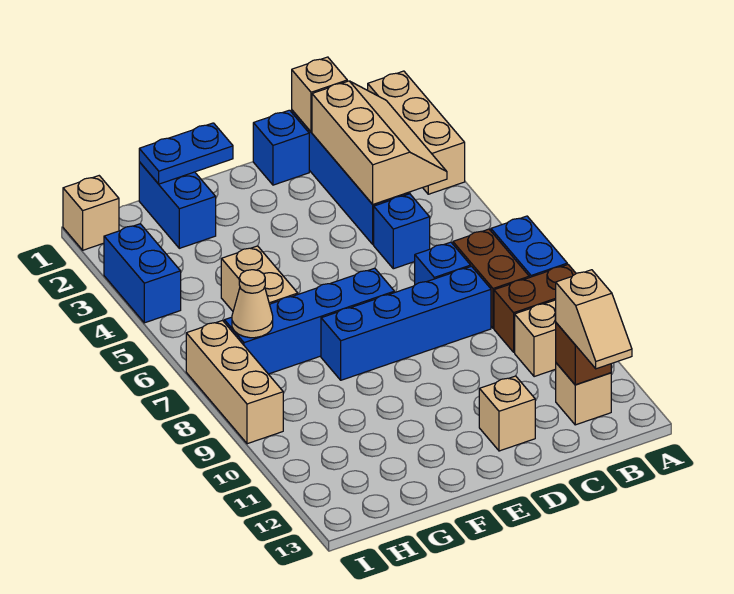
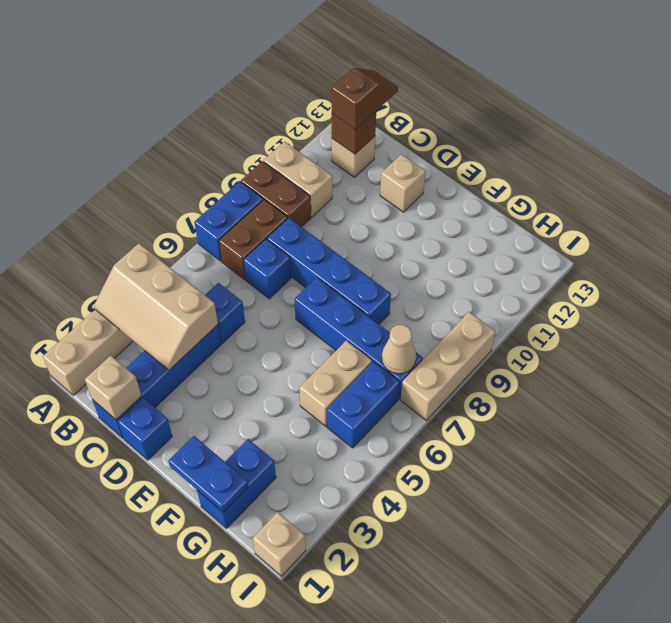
tan slope B2:C4 level 2 top C -> tan slope A3:C4 level 2 top 4
tan slope B12:B13 level 3 top 12 -> brown slope B12:B13 level 3 top 12
blue brick I3:I4 level 1 -> blue brick H5:H6 level 1

